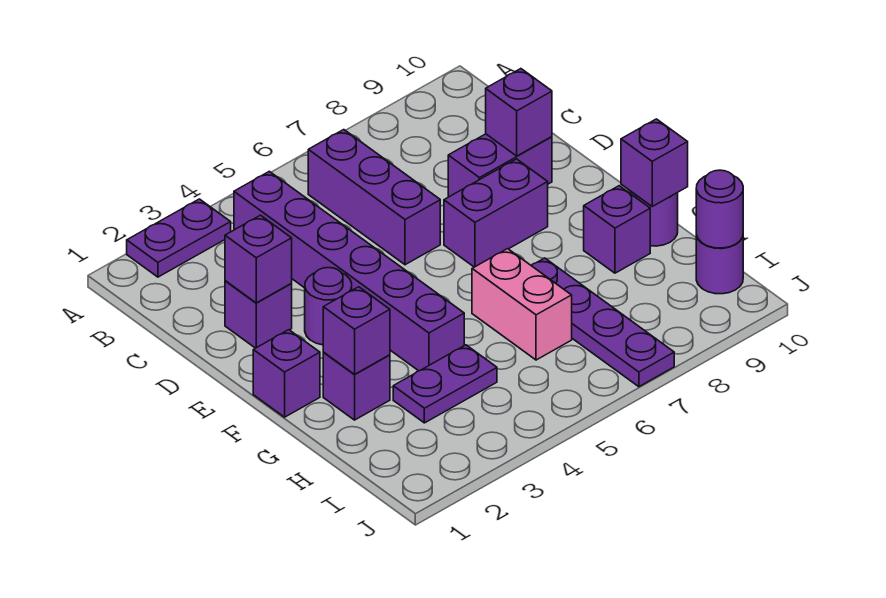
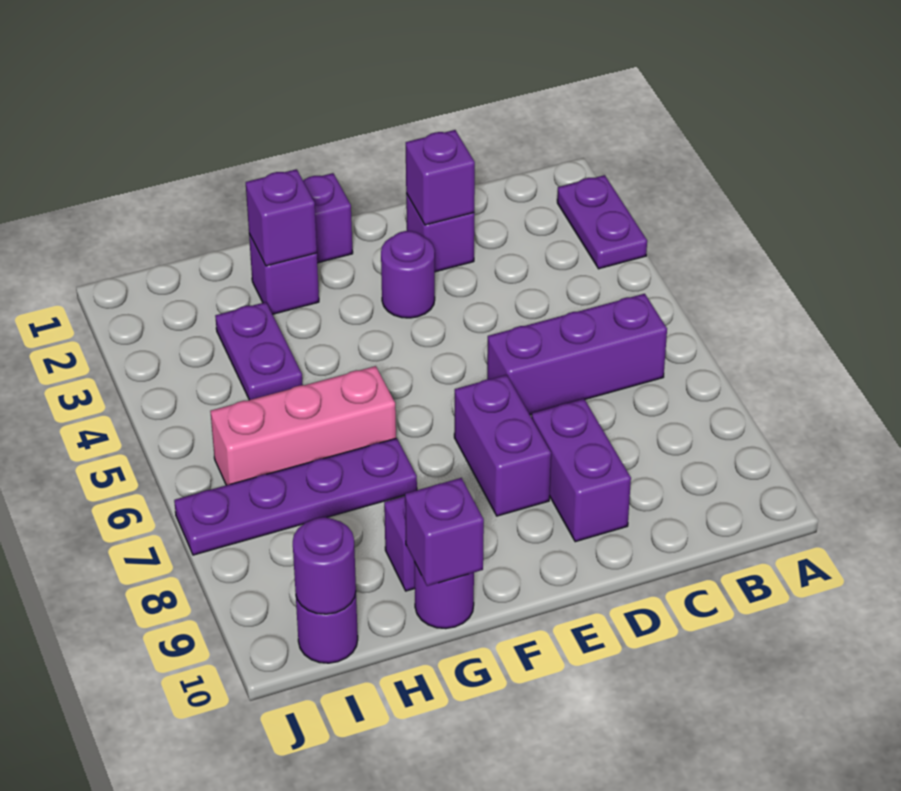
purple brick B4:G4 level 1 -> none
purple brick D9 level 2 -> none
pink brick G6:H6 level 1 -> pink brick G6:I6 level 1

